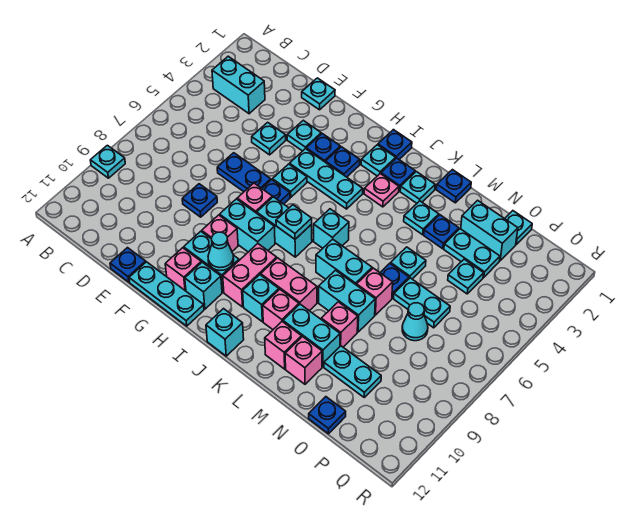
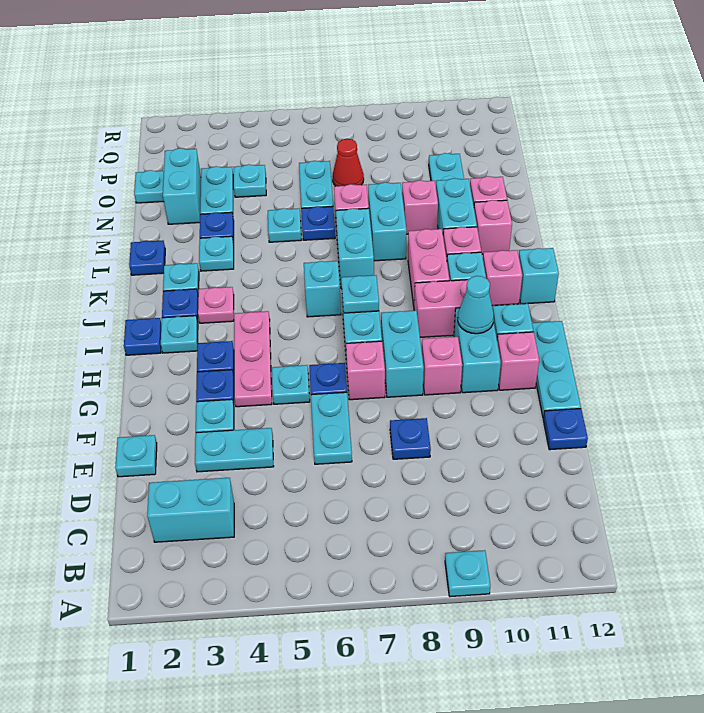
cyan brick B3:C3 level 1 -> cyan brick C2:C3 level 1
cyan plate E4 level 1 -> cyan plate E3:E4 level 1
blue plate E6:F6 level 1 -> cyan plate E6:F6 level 1
cyan plate G4:I4 level 1 -> pink plate G4:I4 level 1
none -> pink brick J11 level 1
cyan cone O7 level 1 -> red cone O7 level 1
blue plate O12 level 1 -> none

